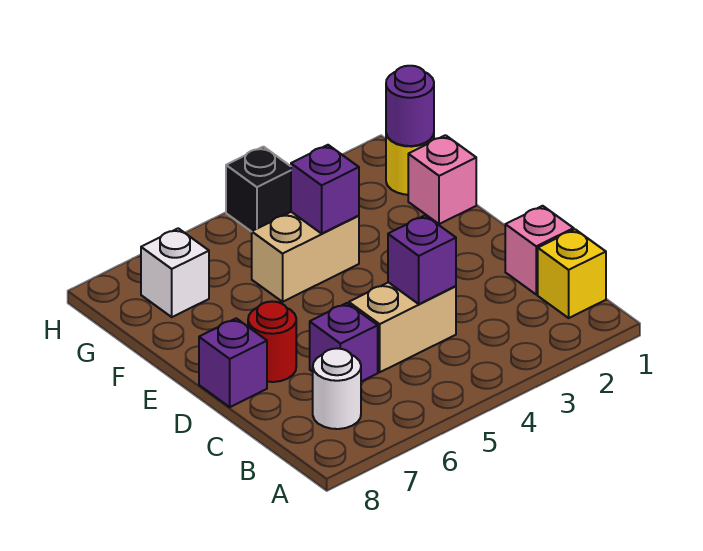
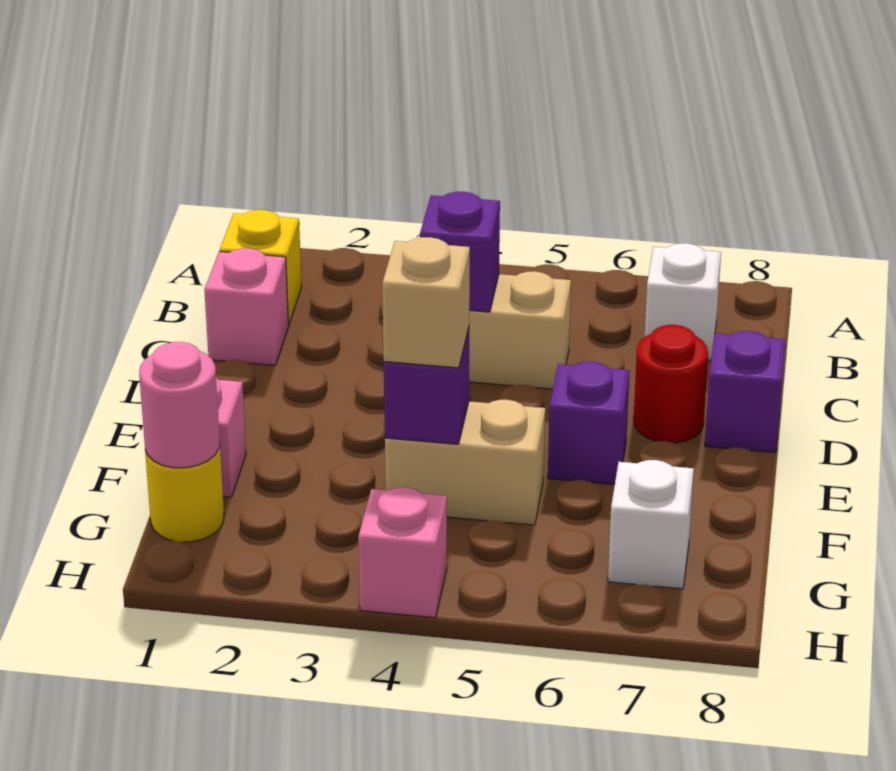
white round brick B7 level 1 -> white brick B7 level 1
purple brick C6 level 1 -> purple brick E6 level 1
none -> tan brick F4 level 3
purple round brick G1 level 2 -> pink round brick G1 level 2
black brick H4 level 1 -> pink brick H4 level 1

